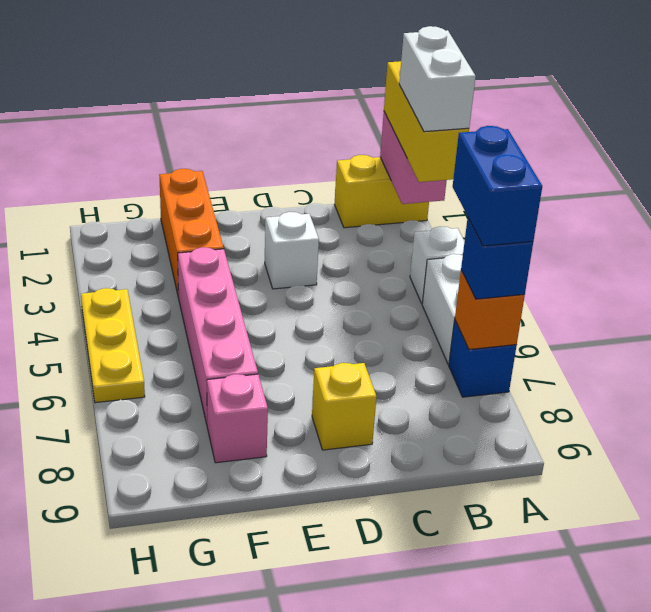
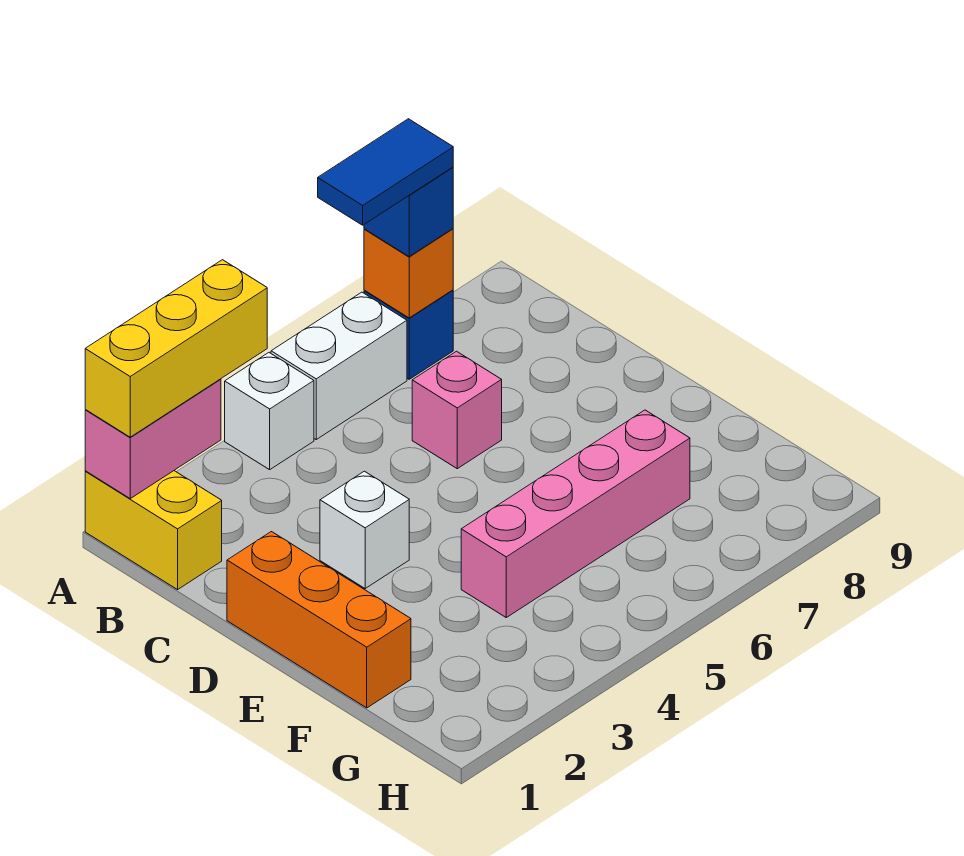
white brick A2:A3 level 4 -> none
blue brick A6:A7 level 4 -> blue tile A6:A7 level 4
yellow brick D8 level 1 -> none
orange brick F1:F3 level 1 -> orange brick D1:F1 level 1
pink brick F8 level 1 -> pink brick C6 level 1
yellow plate H4:H6 level 1 -> none

